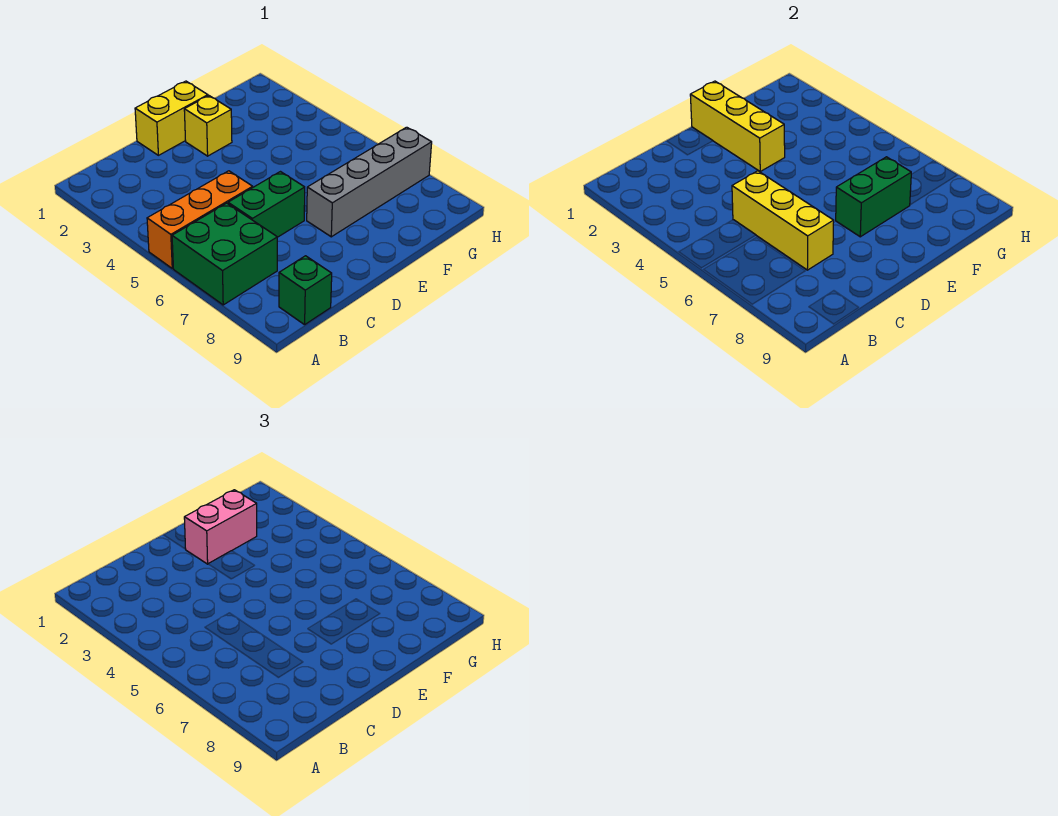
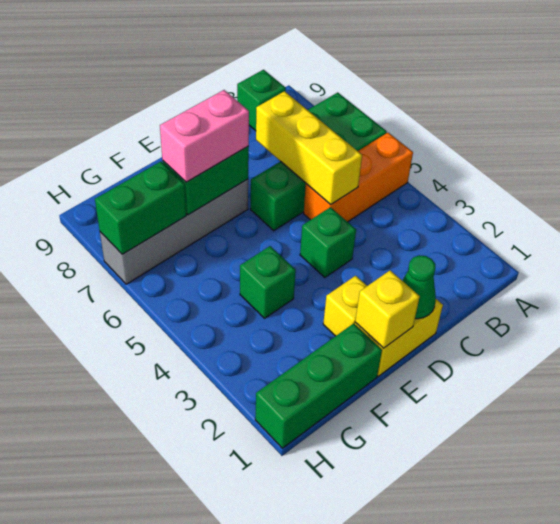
none -> green cone D1 level 2
none -> green brick D4 level 1
yellow brick E1:E3 level 2 -> yellow brick E1 level 2
pink brick E2:F2 level 3 -> pink brick E7:F7 level 3
none -> green brick F1:H1 level 1
none -> green brick F4 level 1
none -> green brick G7:H7 level 2

